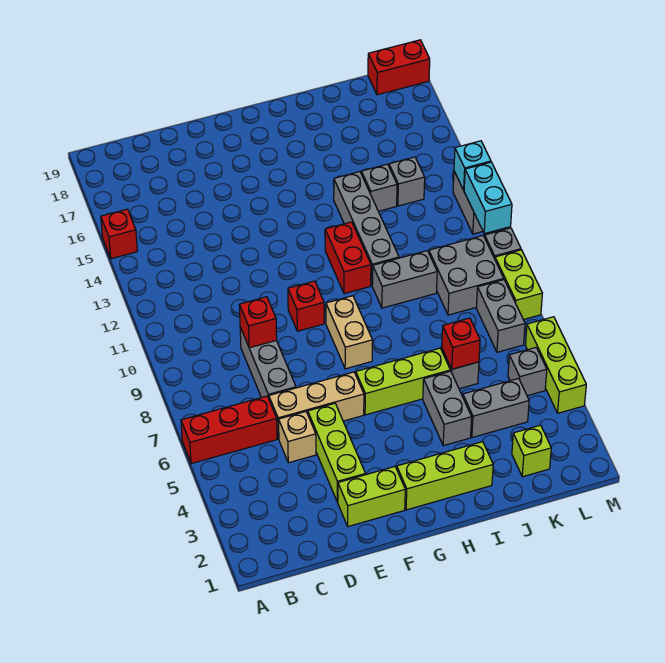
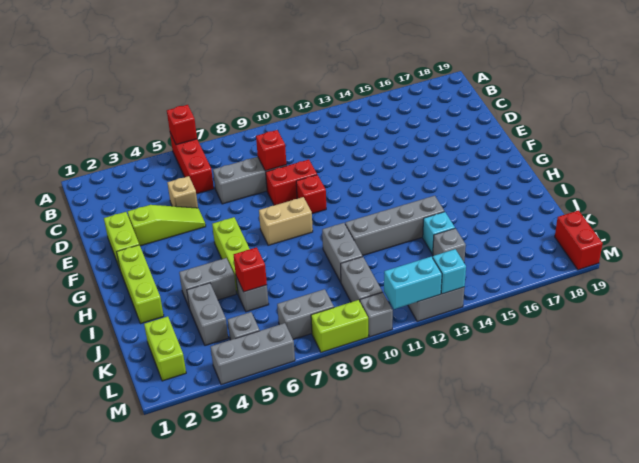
red brick A15 level 1 -> red brick A6 level 2
tan brick D6:F6 level 1 -> none
lime brick E3:E5 level 1 -> lime slope E3:E5 level 1 top 3
red brick H11:H12 level 1 -> red brick E9:E10 level 1
grey brick J14 level 1 -> cyan brick J14 level 1
lime brick K2 level 1 -> lime brick K2:L2 level 1
grey brick K9:L10 level 1 -> grey brick K10:L10 level 1
lime brick M4:M6 level 1 -> grey brick M4:M6 level 1

